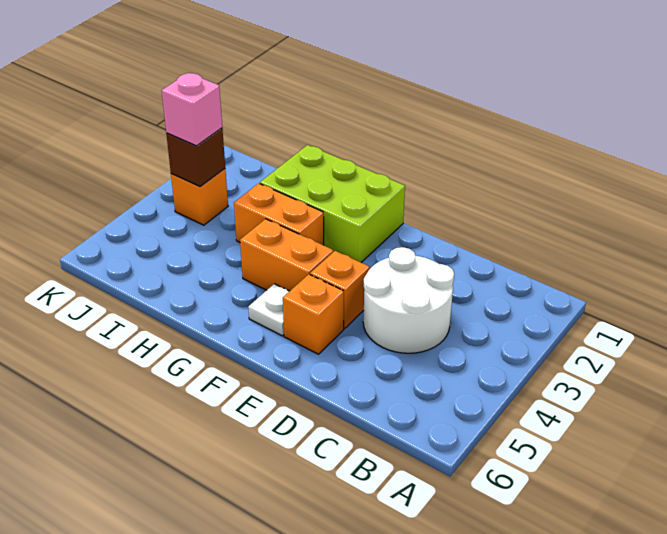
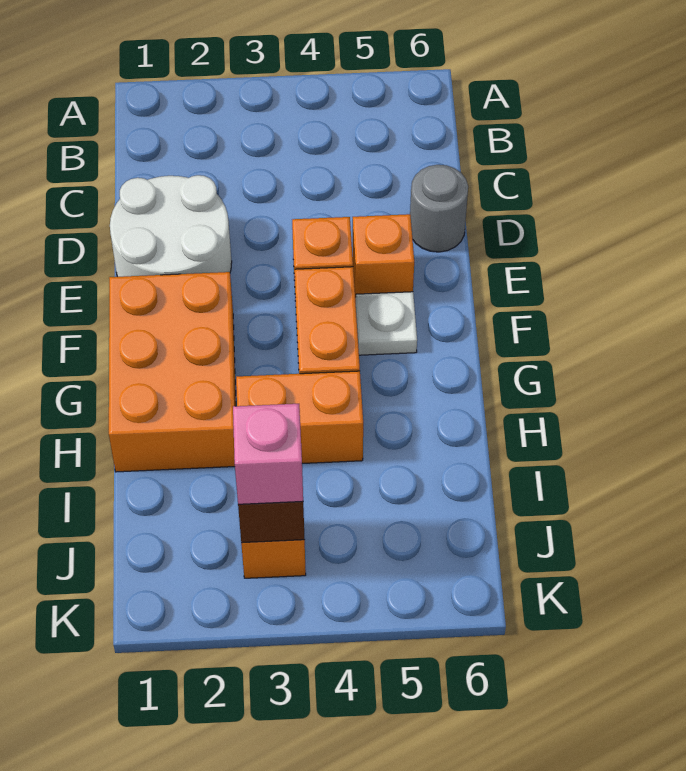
white round brick C3:D4 level 1 -> white round brick D1:E2 level 1
none -> grey round brick D6 level 1
lime brick F1:H2 level 1 -> orange brick F1:H2 level 1
orange brick G3:H3 level 1 -> orange brick H3:H4 level 1

